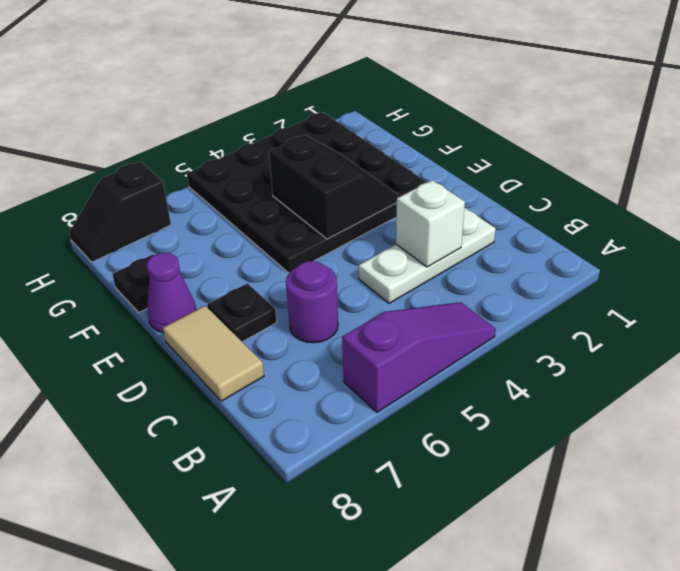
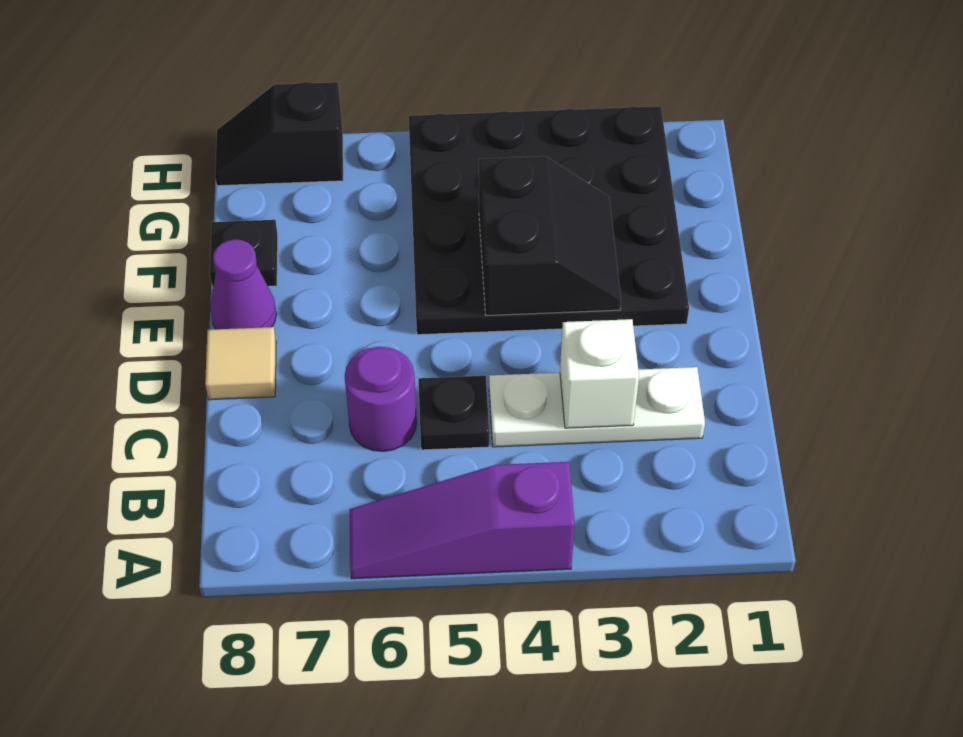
purple slope A4:A6 level 1 top 6 -> purple slope A4:A6 level 1 top 4
tan tile C8:D8 level 1 -> tan tile D8 level 1
black plate D7 level 1 -> black plate C5 level 1

